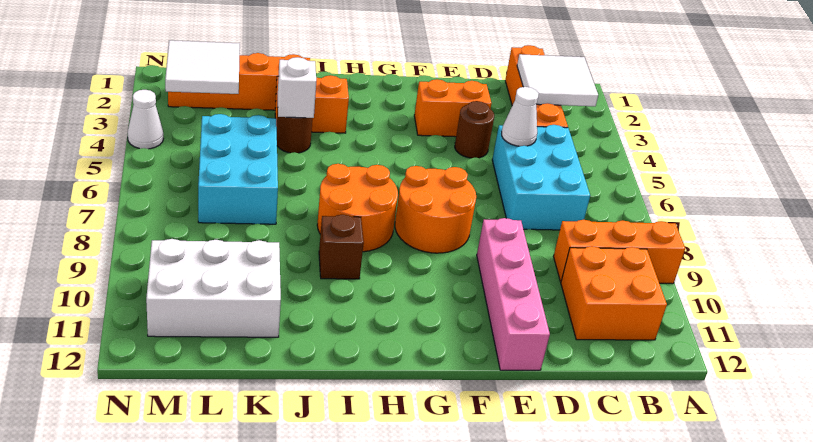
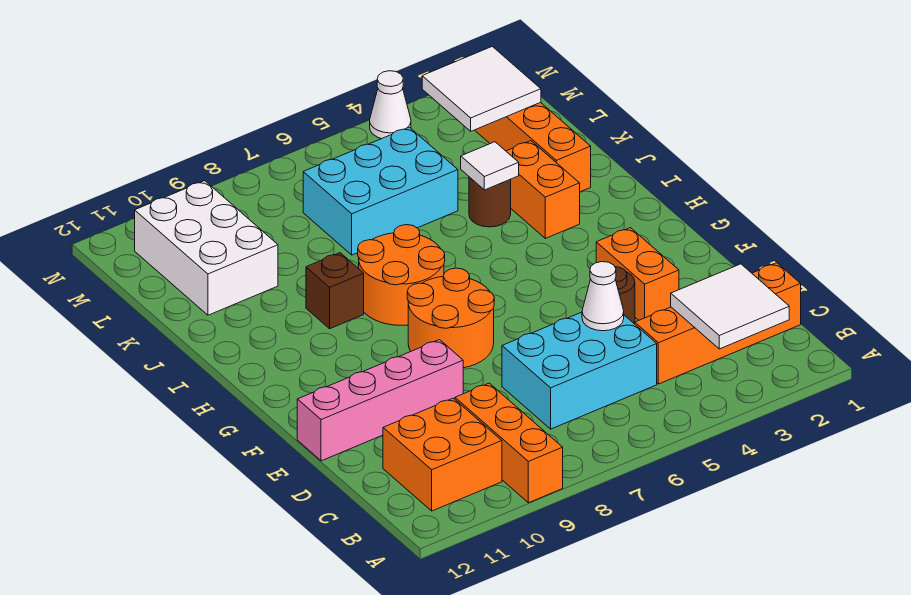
white brick J4 level 2 -> white tile J4 level 2

